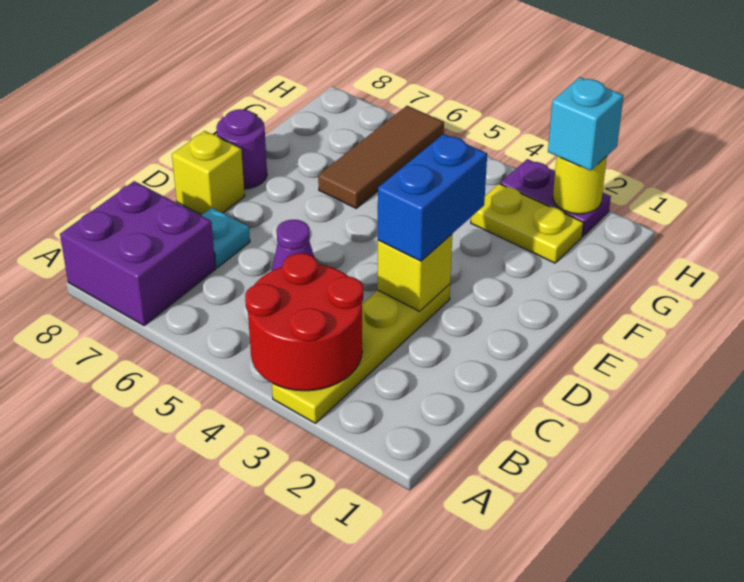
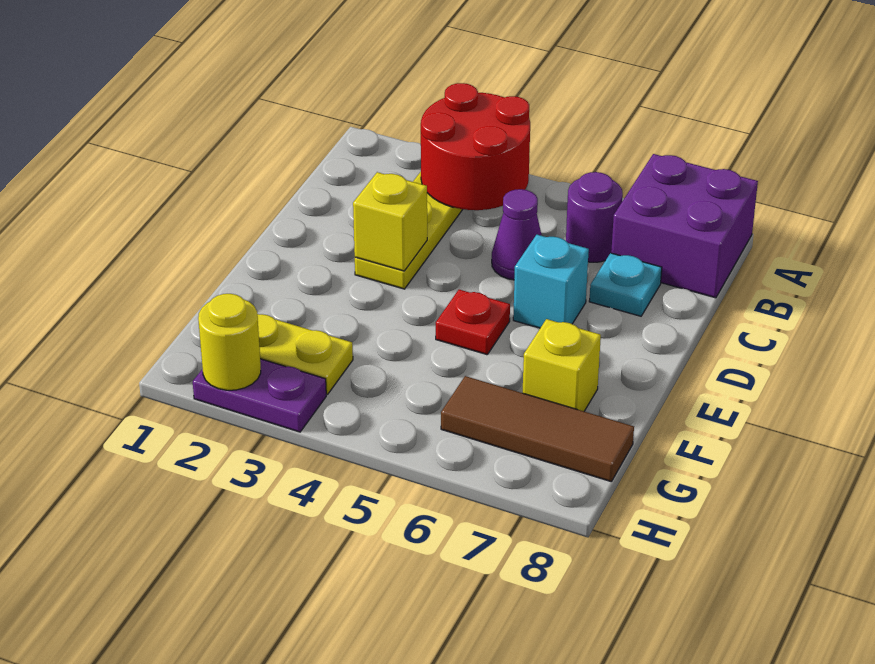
blue brick D3:E3 level 3 -> none
yellow brick D8 level 1 -> yellow brick F7 level 1
none -> red plate E5 level 1
purple round brick E8 level 1 -> purple round brick B6 level 1
brown tile F6:H6 level 1 -> brown tile G6:G8 level 1
cyan brick H2 level 3 -> cyan brick D6 level 1

